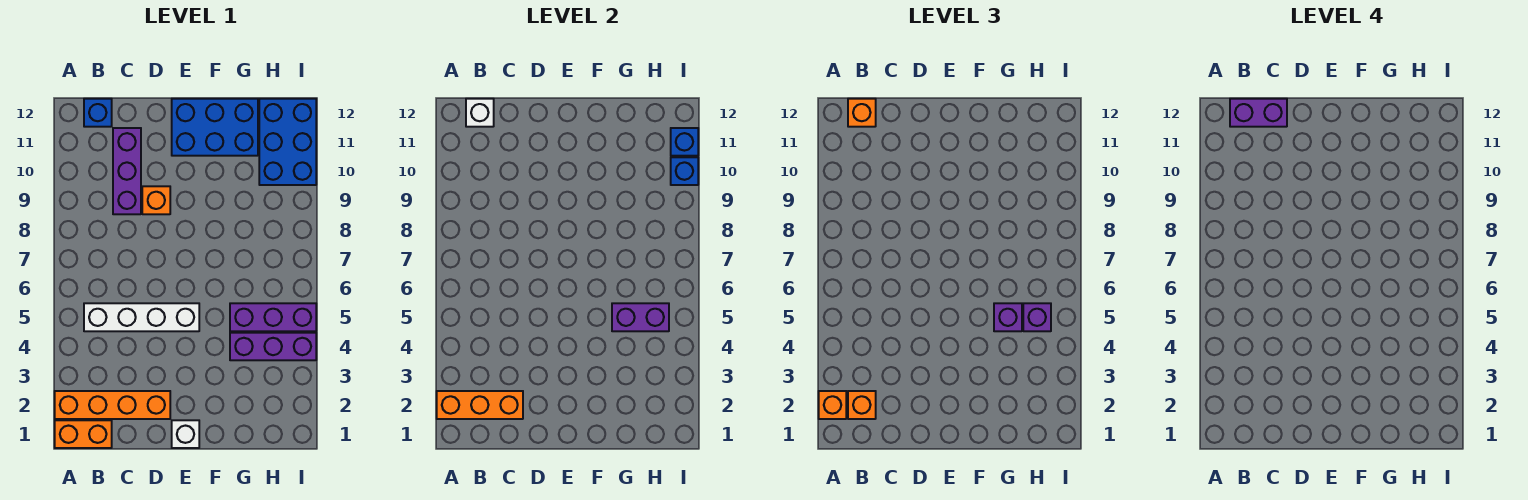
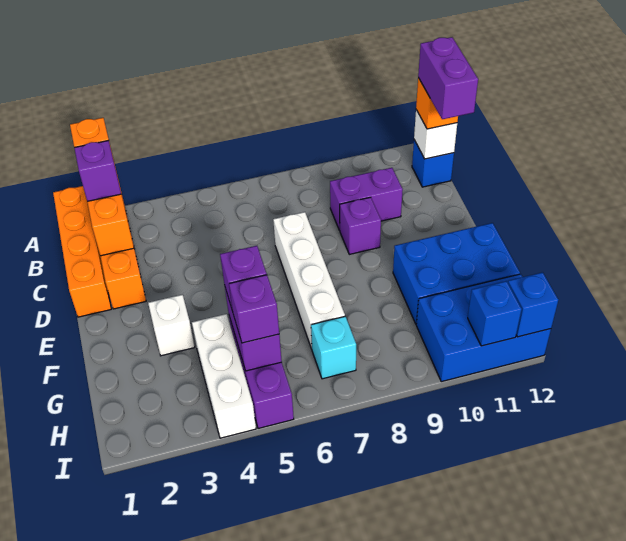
orange brick A1:B1 level 1 -> orange brick A1:D1 level 1
orange brick B2 level 3 -> purple brick B2 level 3
white brick B5:E5 level 1 -> white brick D7:G7 level 1
purple brick C9:C11 level 1 -> purple brick C9:C10 level 1
orange brick D9 level 1 -> purple brick D9 level 1
white brick E1 level 1 -> white brick F3 level 1
blue brick E11:G12 level 1 -> blue brick F10:G12 level 1
purple brick G4:I4 level 1 -> white brick G4:I4 level 1
none -> cyan brick H7 level 1
blue brick I10 level 2 -> blue brick I12 level 2

